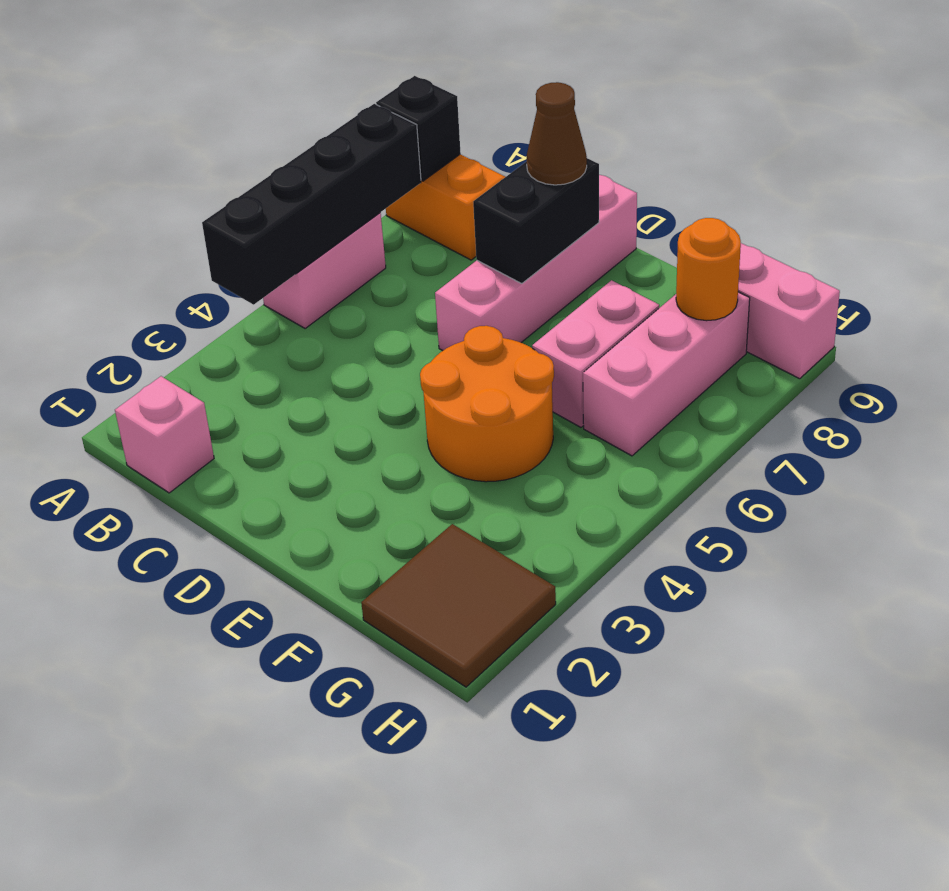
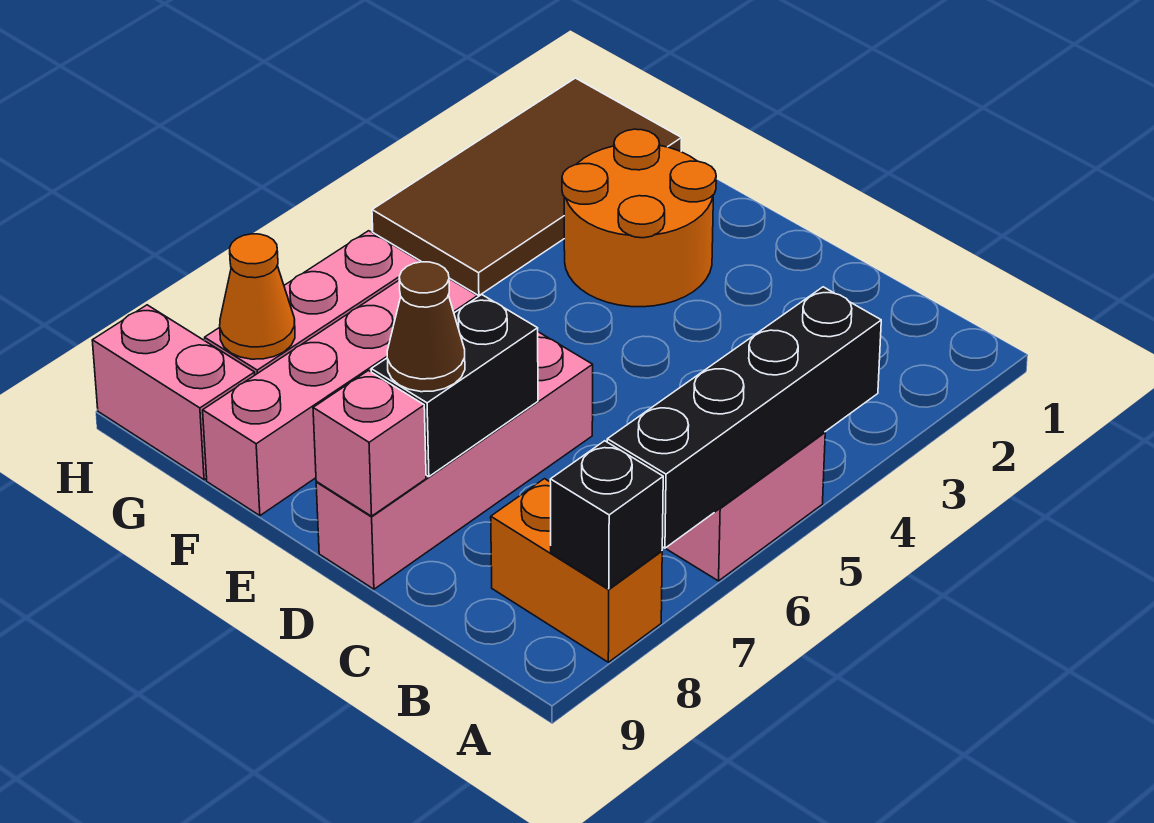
pink brick B1 level 1 -> pink brick D9 level 2
orange round brick E4:F5 level 1 -> orange round brick E2:F3 level 1
pink brick F6:F7 level 1 -> pink brick F6:F9 level 1
brown tile G1:H2 level 1 -> brown tile G1:H4 level 1
orange round brick G8 level 2 -> orange cone G8 level 2

